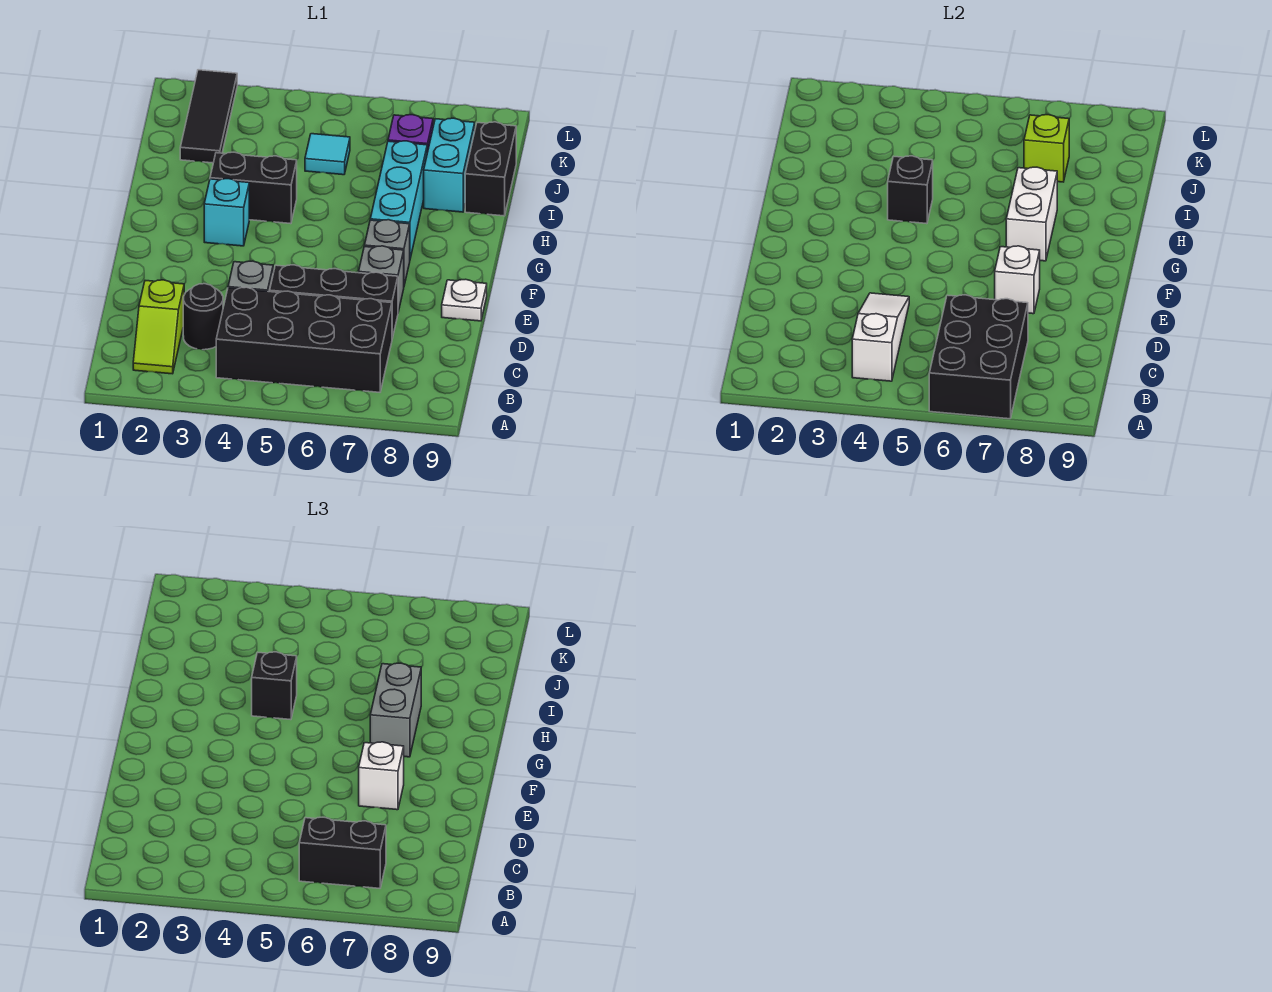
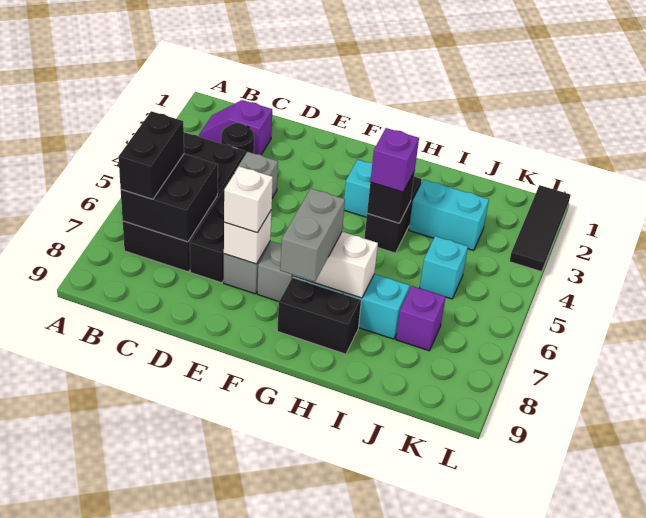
black brick A6:C7 level 2 -> black brick B6:C7 level 2
lime slope B2:C2 level 1 top C -> purple slope B2:C2 level 1 top C
white slope B4:D4 level 2 top B -> none
white plate E9 level 1 -> none
grey brick G7:H7 level 3 -> grey brick G7:G8 level 3
black brick H4 level 3 -> purple brick H4 level 3
cyan brick I8:J8 level 1 -> cyan brick I3:J3 level 1
black brick I9:J9 level 1 -> black brick G8:H8 level 1
black tile J2:L2 level 1 -> black tile L1:L3 level 1
cyan tile J5 level 1 -> cyan brick J5 level 1
lime brick J7 level 2 -> none

